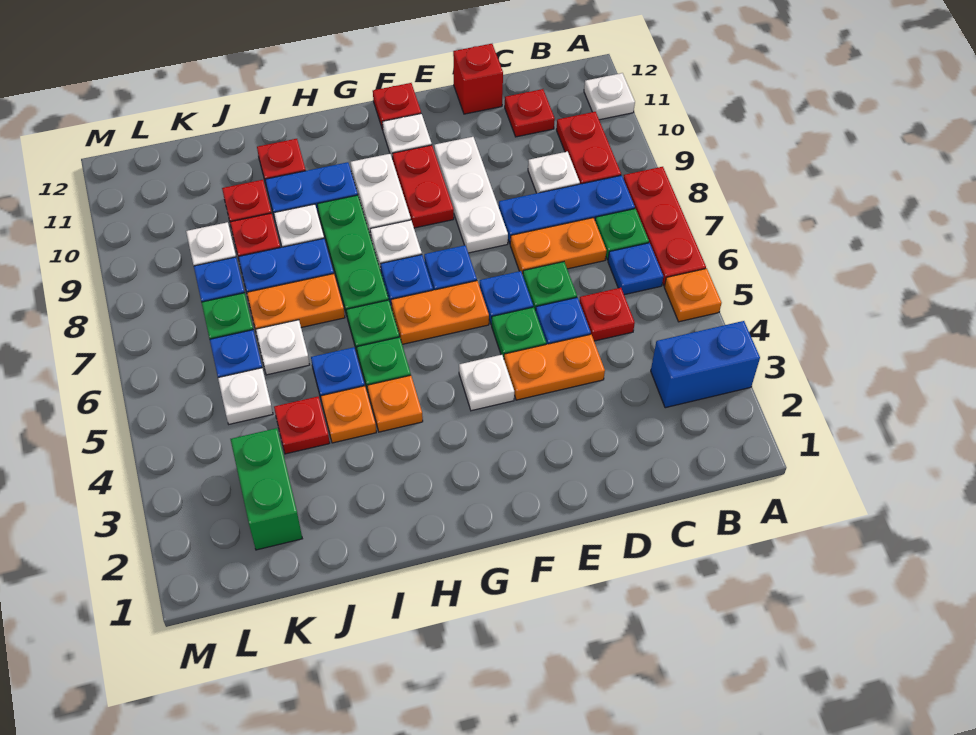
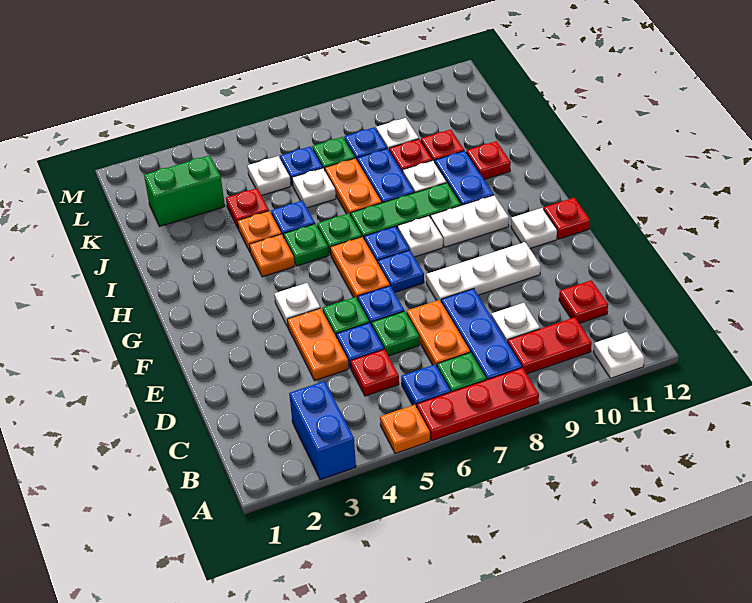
red brick D12 level 1 -> none
red plate F9:F10 level 1 -> none

